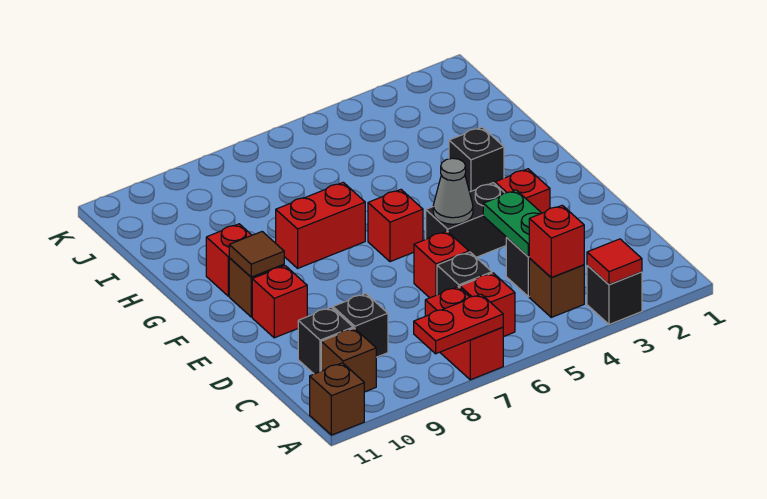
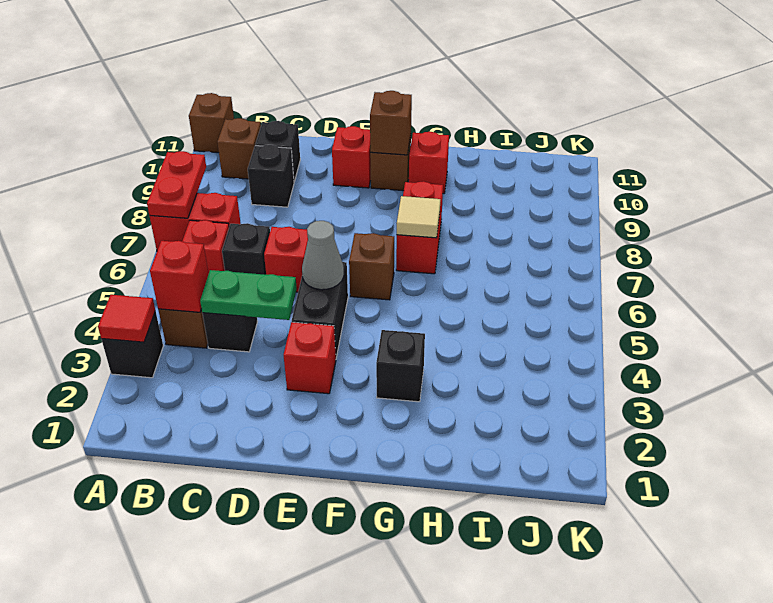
red brick F6 level 1 -> brown brick F6 level 1
brown tile F10 level 2 -> brown brick F10 level 2
none -> tan tile G7 level 2

